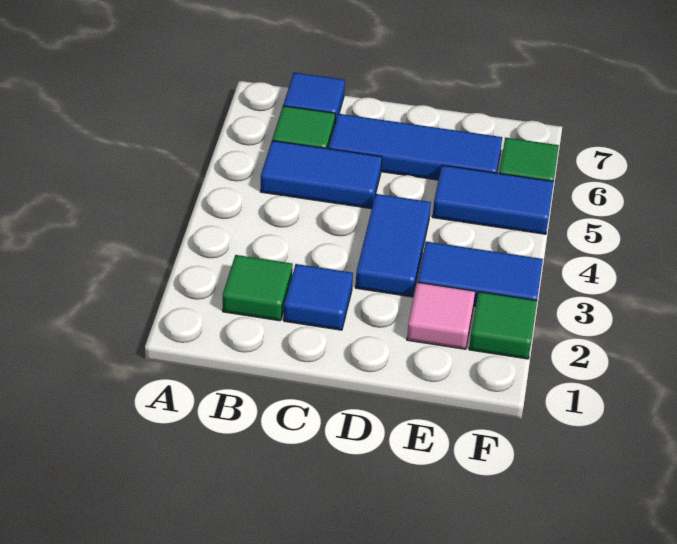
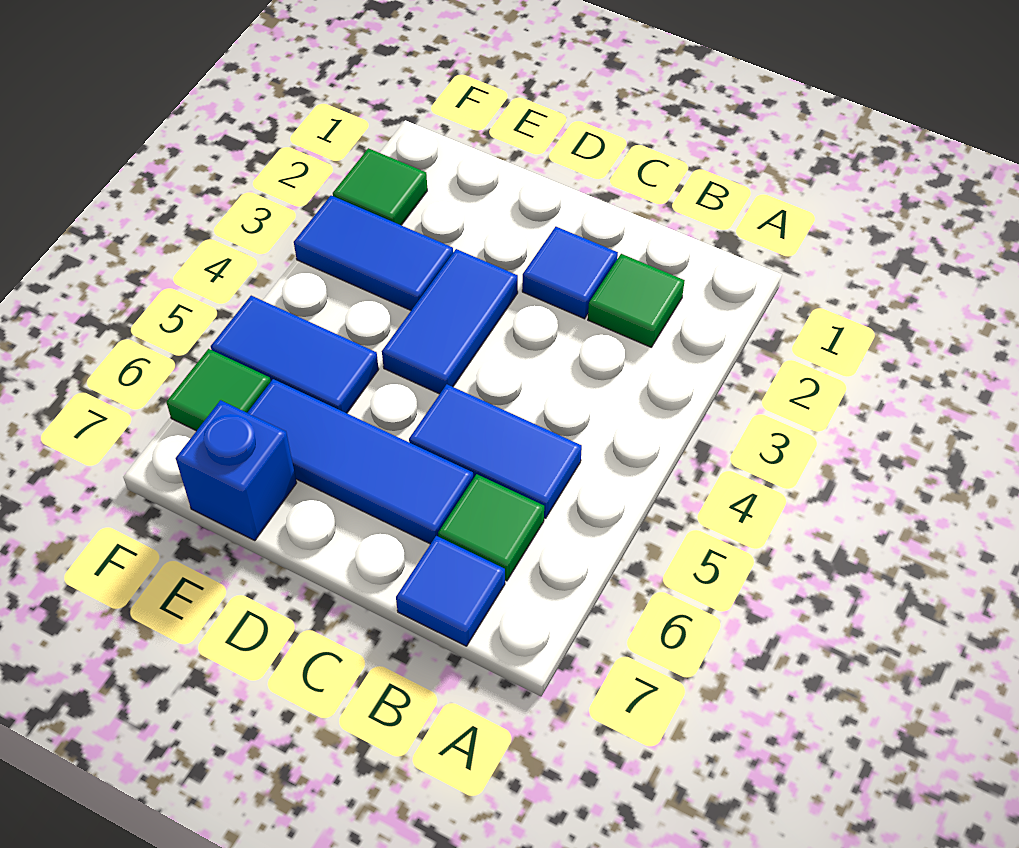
pink tile E2 level 1 -> none
none -> blue brick E7 level 1

